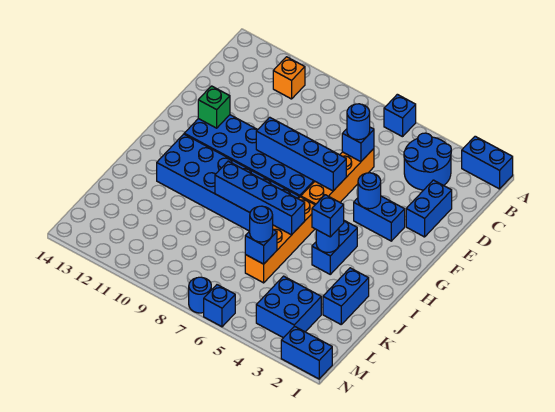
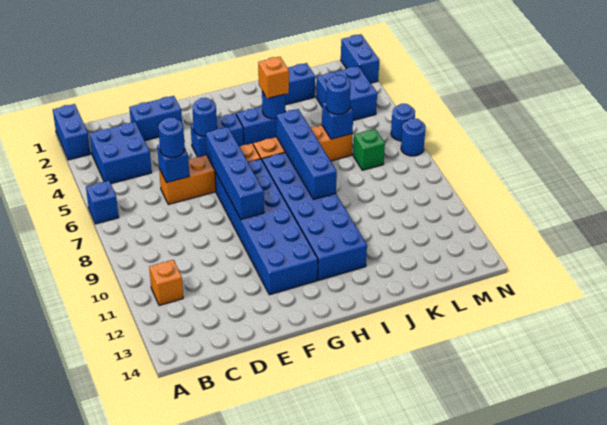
blue round brick B3:C4 level 1 -> blue brick B3:C4 level 1
blue brick F3:F4 level 1 -> blue brick F4:G4 level 1
green brick F12 level 2 -> green brick L7 level 1
blue brick I4 level 3 -> orange brick I4 level 3
blue brick N6 level 1 -> blue round brick N6 level 1

